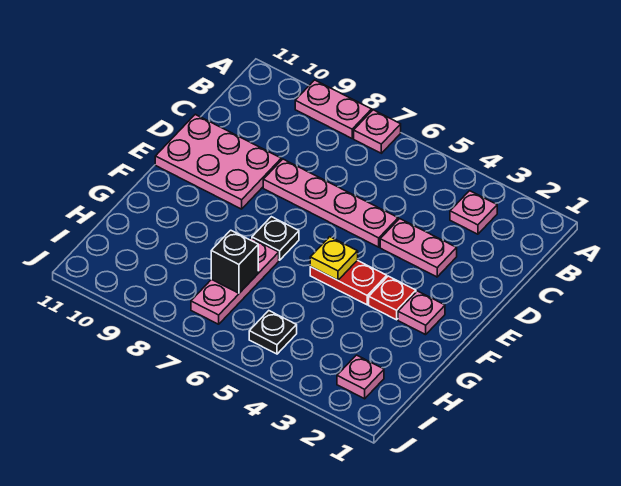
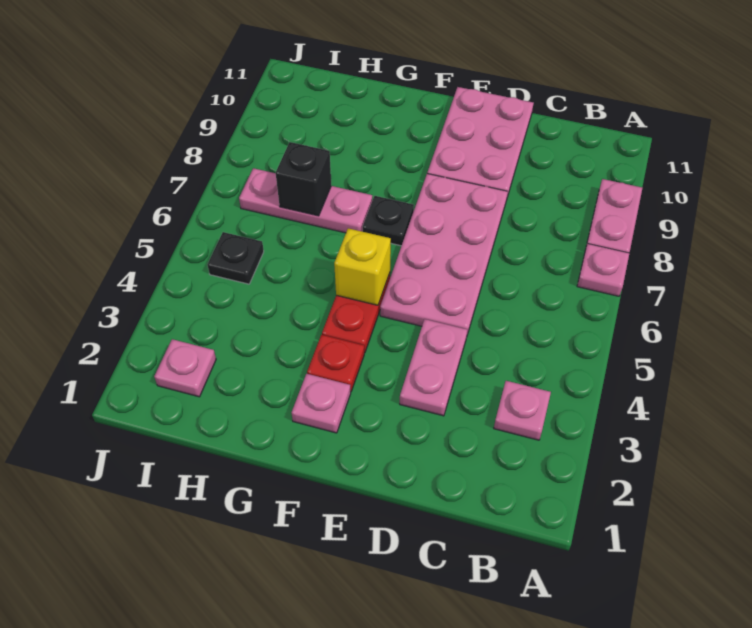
pink plate D5:D8 level 1 -> pink plate D5:E8 level 1
yellow plate F5 level 2 -> yellow brick F5 level 2

